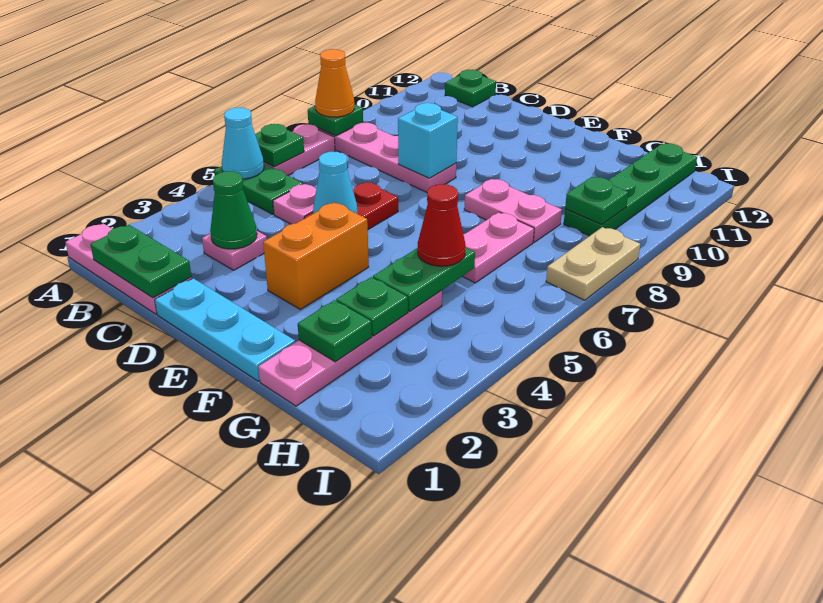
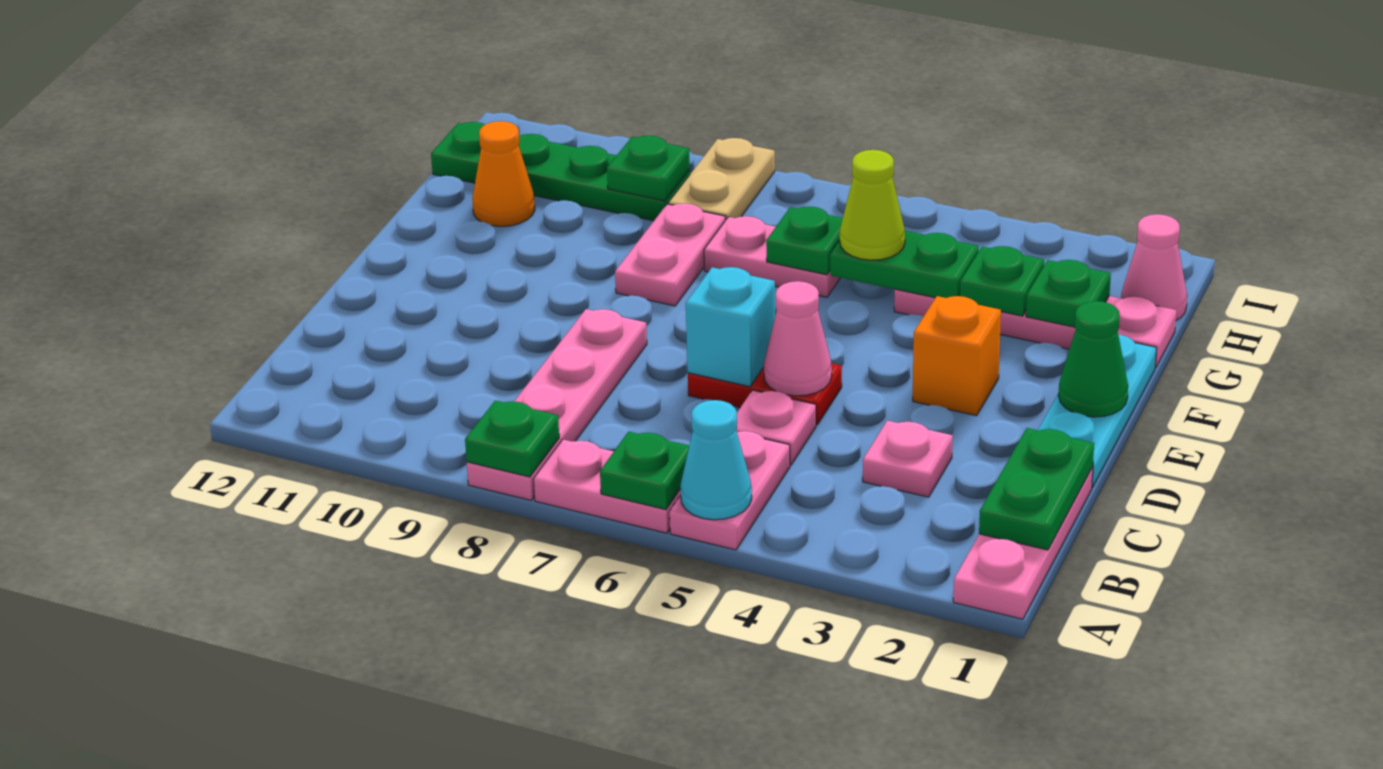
green plate A5:B5 level 1 -> pink plate A5:B5 level 1
orange cone A8 level 3 -> orange cone G11 level 1
green plate B12 level 1 -> green plate G6 level 2
green cone C3 level 2 -> green cone E1 level 2
cyan cone D5 level 2 -> pink cone D5 level 2
cyan brick D8 level 2 -> cyan brick D6 level 2
orange brick E3:E4 level 1 -> orange brick E3 level 1
red cone G5 level 3 -> lime cone G5 level 3
none -> pink cone H1 level 1
tan plate I7:I8 level 1 -> tan plate H8:I8 level 1

